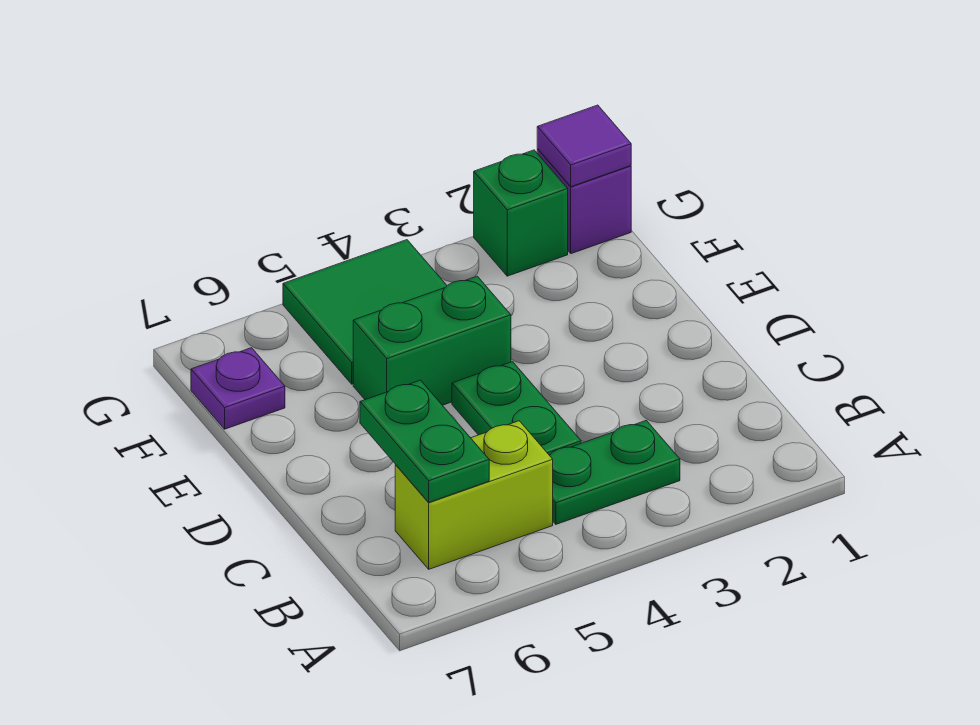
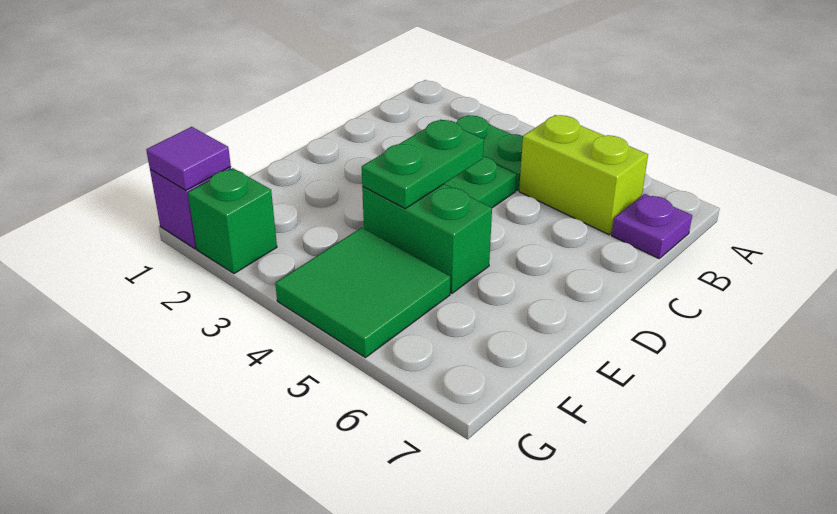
green plate B6:C6 level 2 -> green plate D4:E4 level 2
purple plate F7 level 1 -> purple plate B7 level 1

